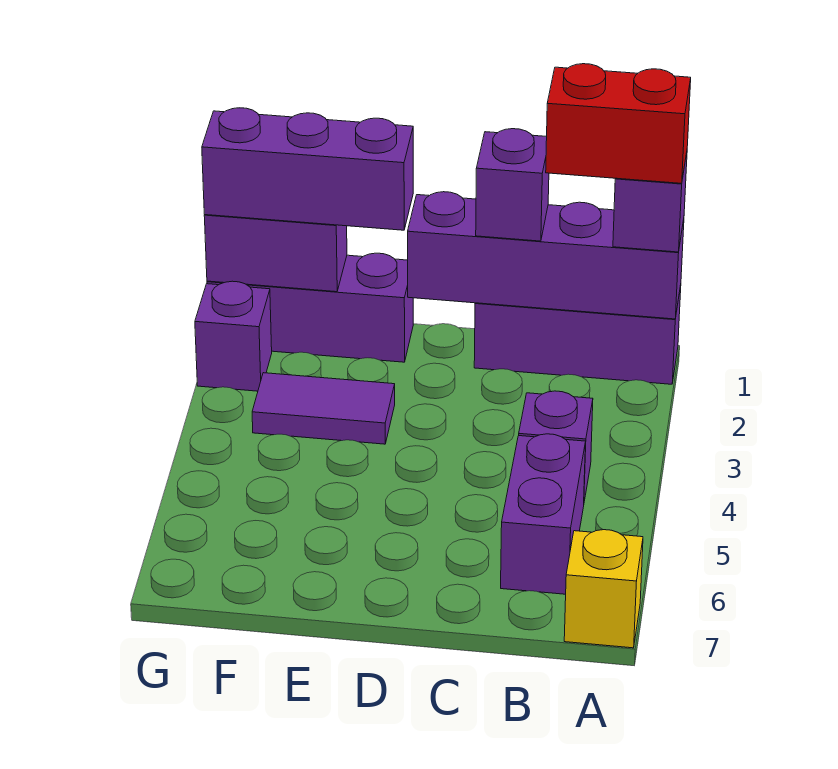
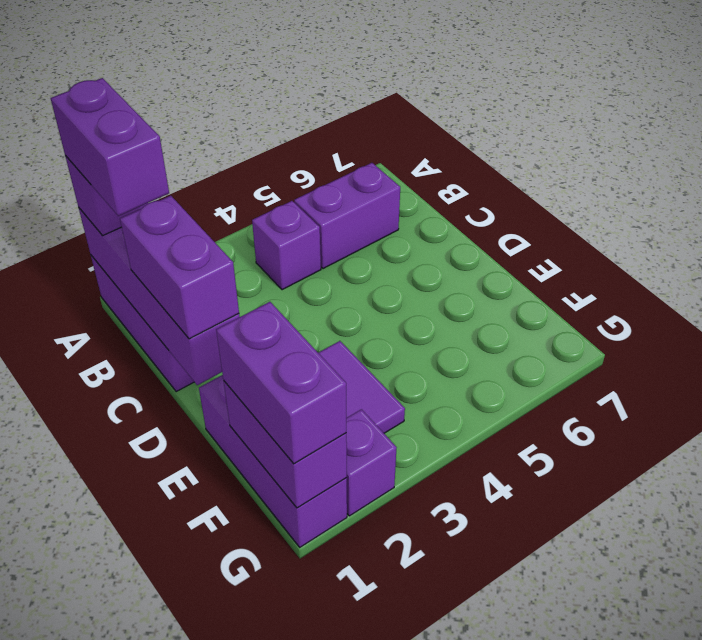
red brick A1:B1 level 4 -> purple brick A1:B1 level 4
yellow brick A7 level 1 -> none
purple brick C1 level 3 -> purple brick C1:D1 level 3
purple brick E1:G1 level 3 -> purple brick F1:G1 level 3

